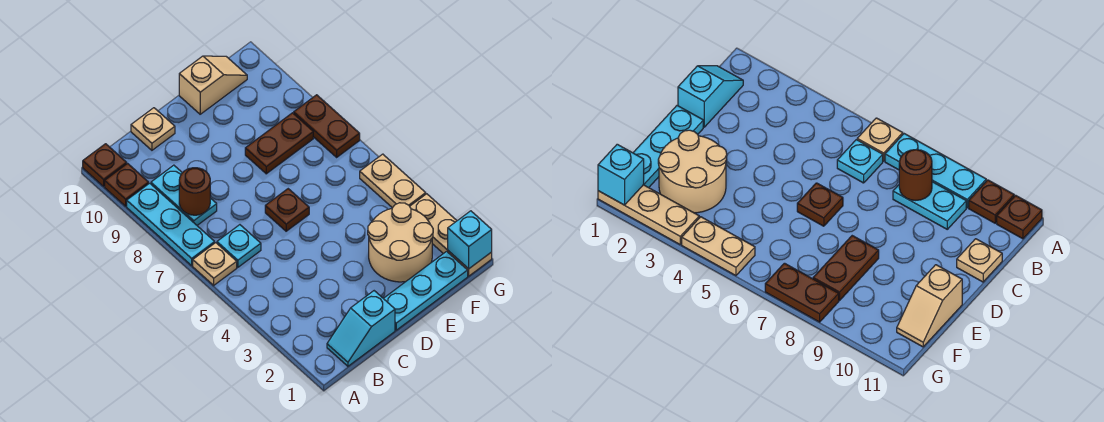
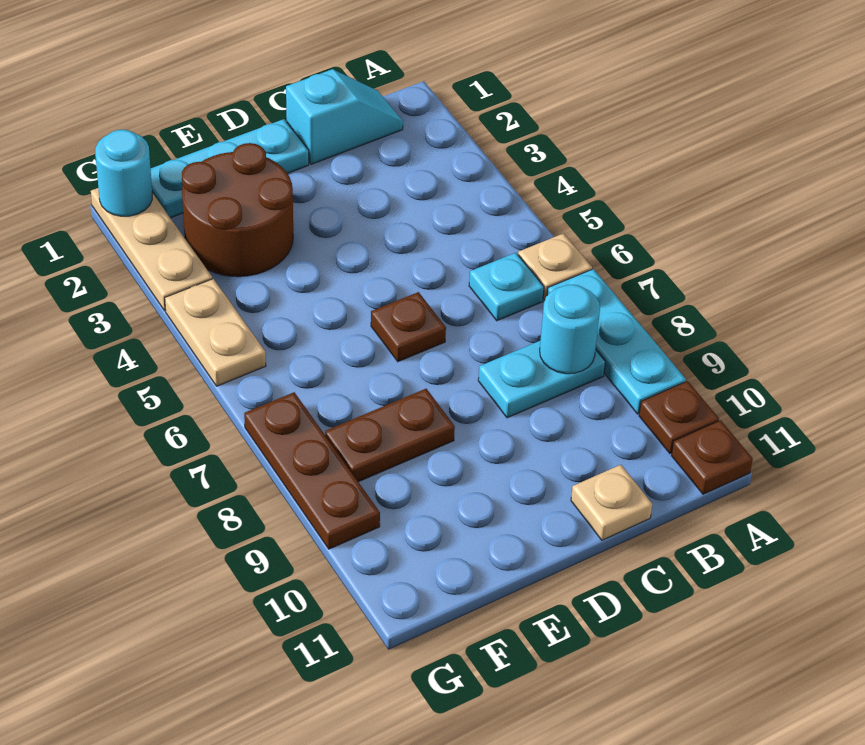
cyan plate B8:B9 level 1 -> cyan plate B8:C8 level 1
brown round brick B8 level 2 -> cyan round brick B8 level 2
tan round brick E2:F3 level 1 -> brown round brick E2:F3 level 1
tan slope E11:F11 level 1 top E -> none
cyan brick G1 level 2 -> cyan round brick G1 level 2
brown plate G7:G8 level 1 -> brown plate G7:G9 level 1

